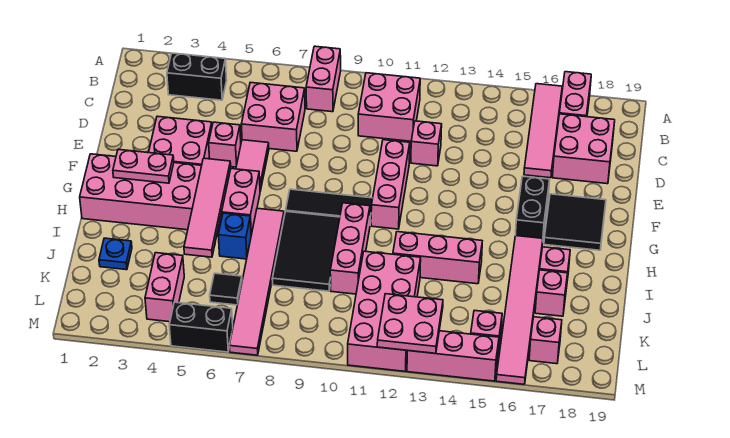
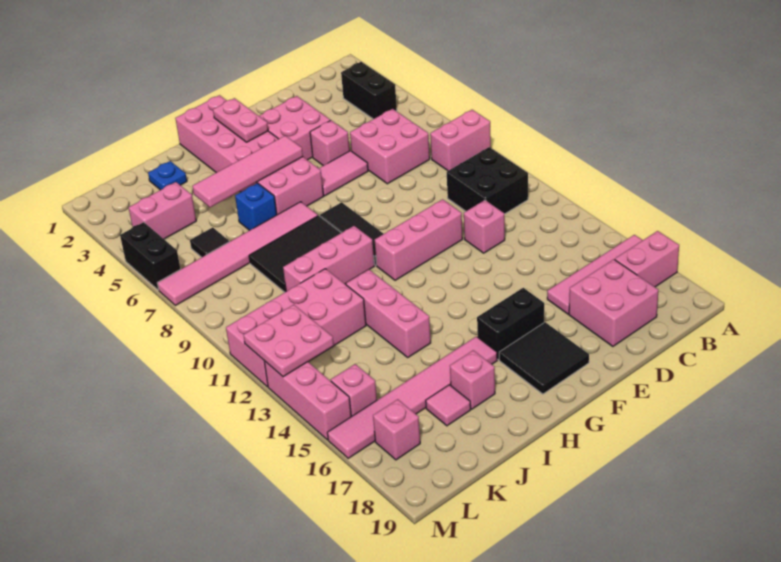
pink brick B10:C11 level 1 -> black brick B10:C11 level 1
pink brick J17 level 1 -> pink tile J17 level 1

